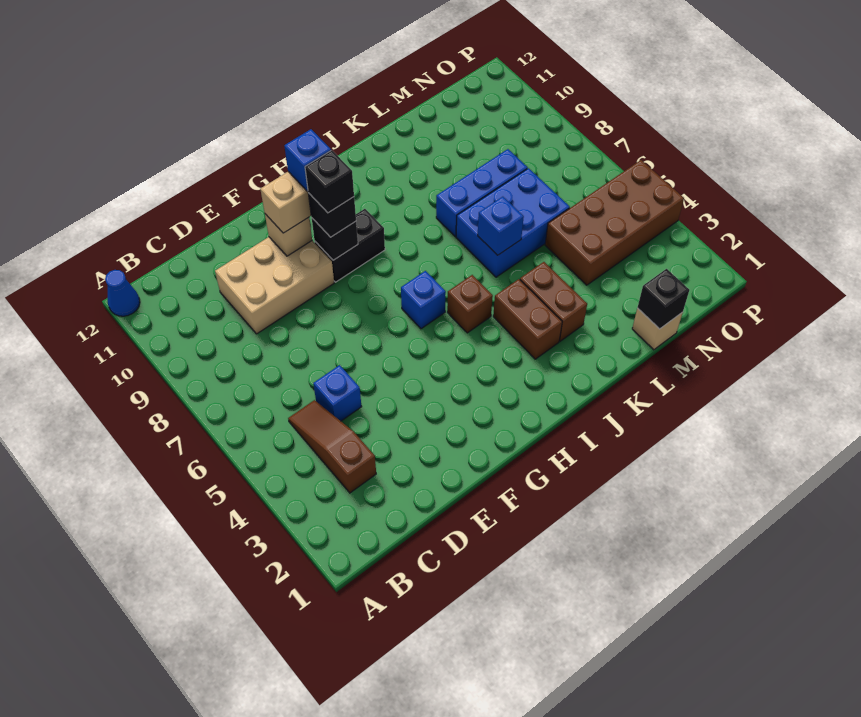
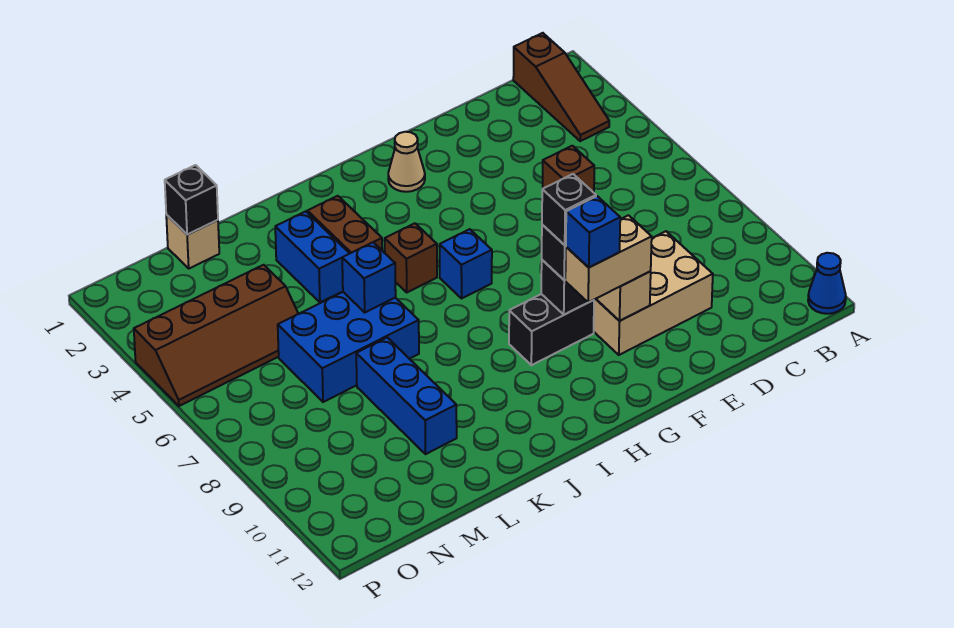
brown slope C3:C5 level 1 top 3 -> brown slope B1:B3 level 1 top 1
blue brick D5 level 1 -> brown brick D5 level 1
none -> tan cone G2 level 1
brown brick K3:K4 level 1 -> blue brick K3:K4 level 1
blue brick K8:M8 level 1 -> blue brick L8:L10 level 1
brown brick M4:P5 level 1 -> brown slope M4:P5 level 1 top 4

